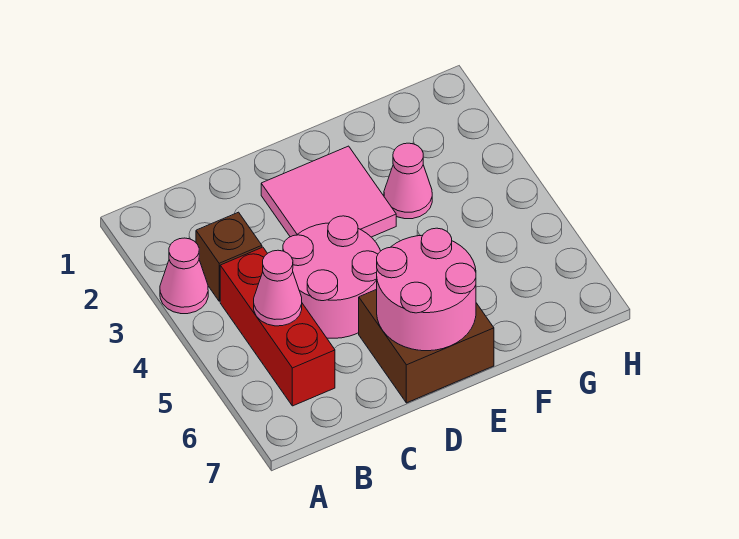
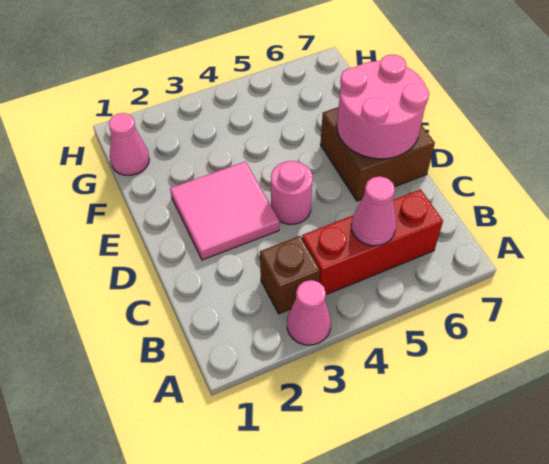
pink round brick C4:D5 level 1 -> pink round brick D4 level 1
pink cone F3 level 1 -> pink cone G1 level 1

